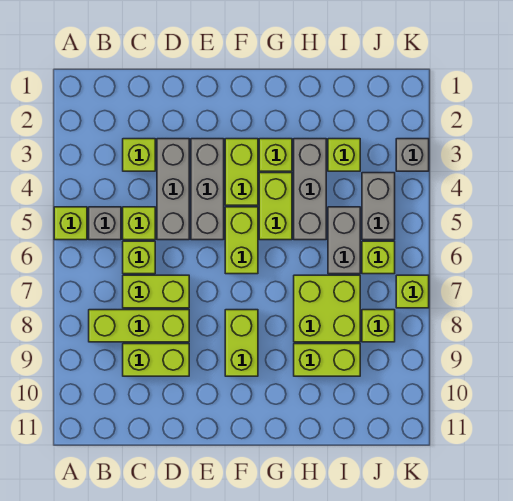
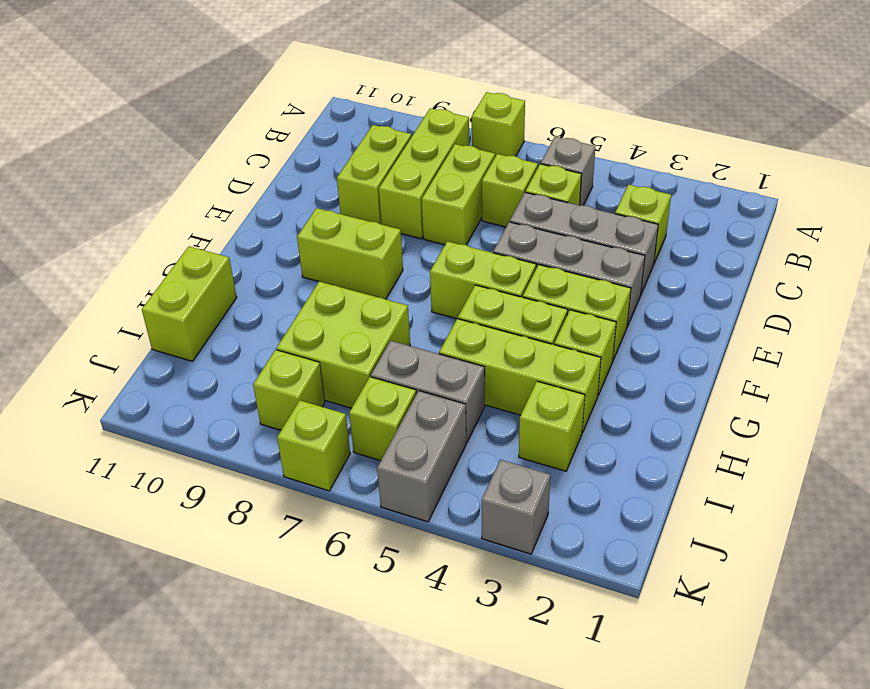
lime brick A5 level 1 -> lime brick A7 level 1
grey brick H3:H5 level 1 -> lime brick H3:H5 level 1
lime brick H9:I9 level 1 -> lime brick H11:I11 level 1
grey brick J4:J5 level 1 -> grey brick J5:K5 level 1

